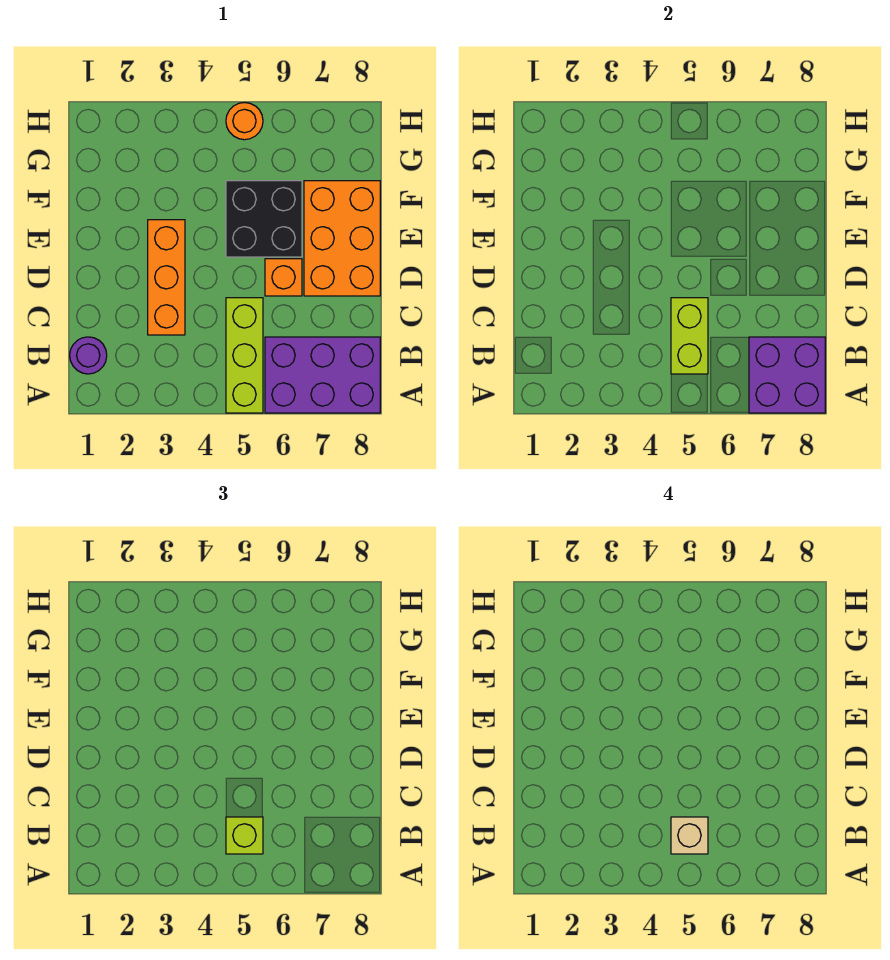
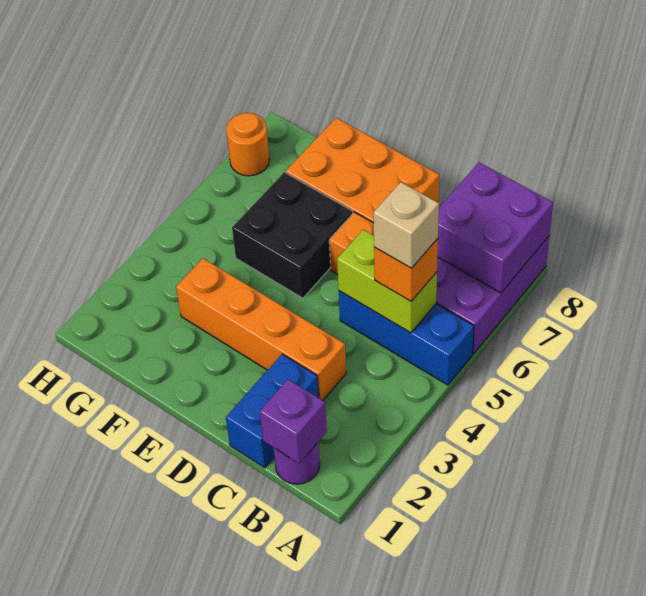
lime brick A5:C5 level 1 -> blue brick A5:C5 level 1
none -> purple brick B1 level 2
lime brick B5 level 3 -> orange brick B5 level 3
none -> blue brick C1:C2 level 1
orange brick C3:E3 level 1 -> orange brick C3:F3 level 1
orange round brick H5 level 1 -> orange round brick H7 level 1

